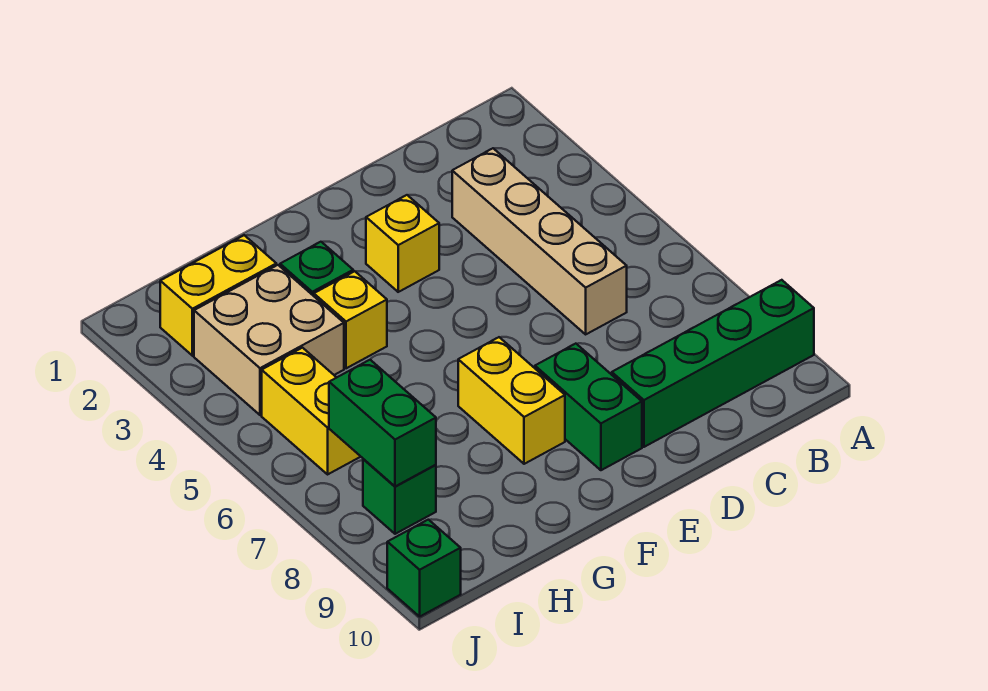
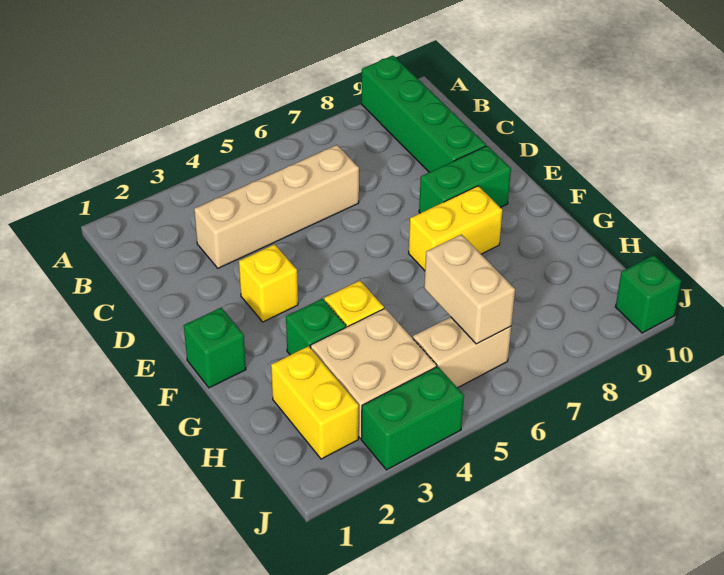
none -> tan brick H6:I6 level 2
yellow brick I5:I6 level 1 -> tan brick I5:I6 level 1
green brick I7:I8 level 2 -> green brick J3:J4 level 1
green brick I8 level 1 -> green brick F1 level 1

